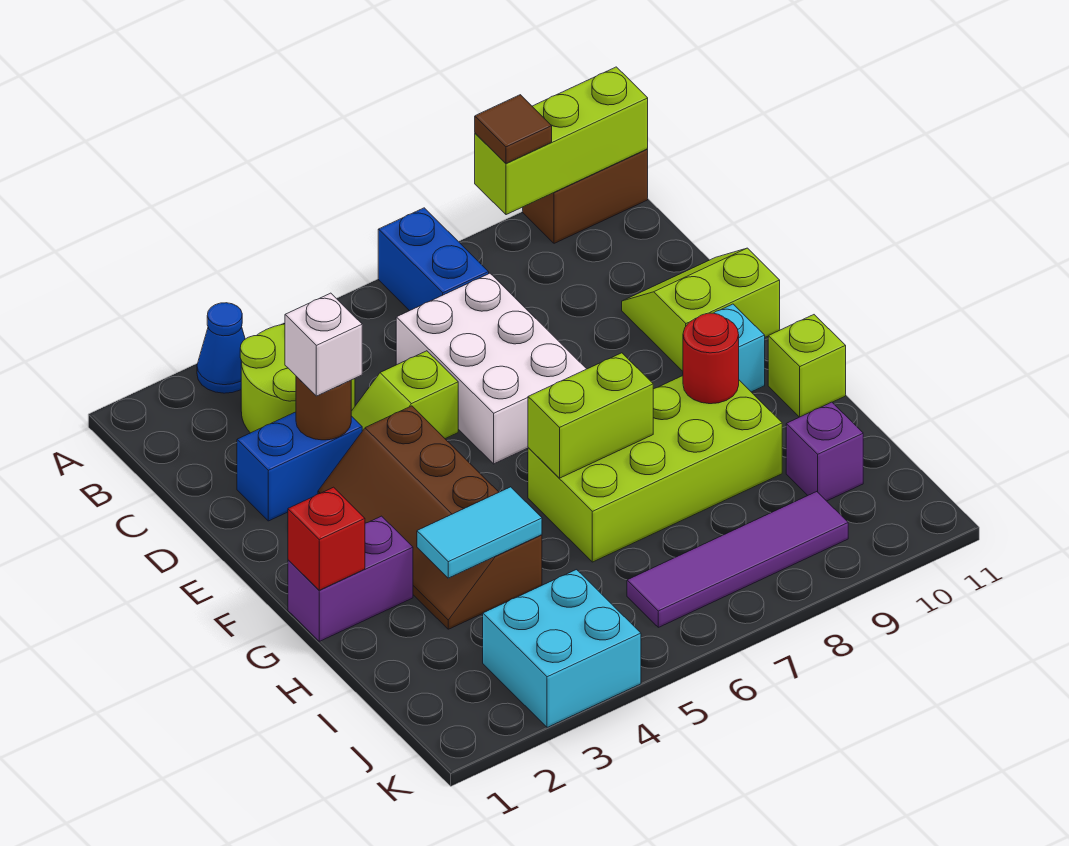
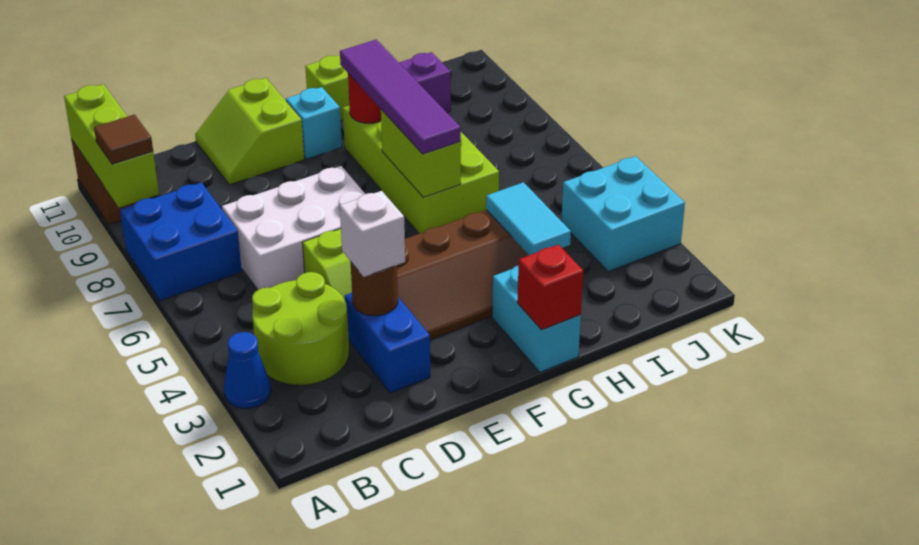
blue brick A7:B7 level 1 -> blue brick A7:B8 level 1
purple brick G1:G2 level 1 -> cyan brick G1:G2 level 1
purple tile J6:J9 level 1 -> purple tile G6:G9 level 3

